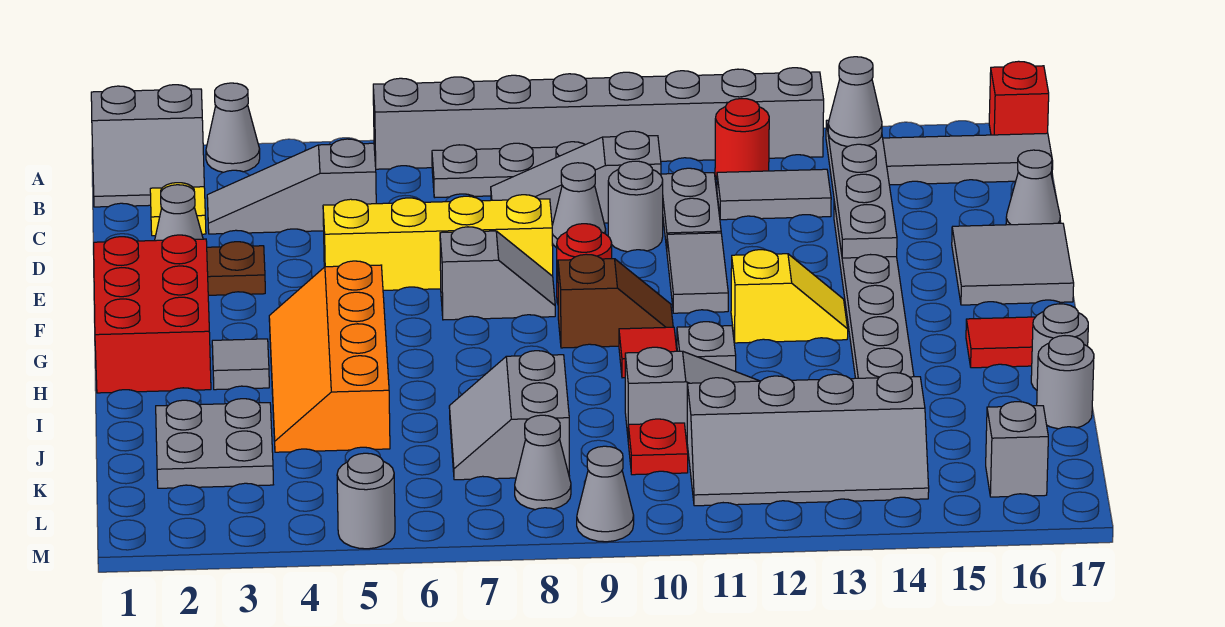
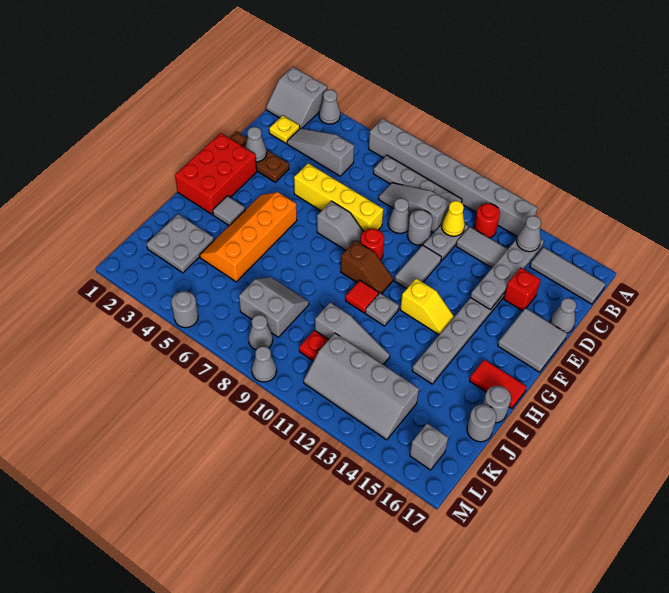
red brick A17 level 1 -> red brick D15 level 1
none -> yellow cone C11 level 2
grey slope J7:K8 level 1 top 8 -> grey slope J7:K8 level 1 top K

